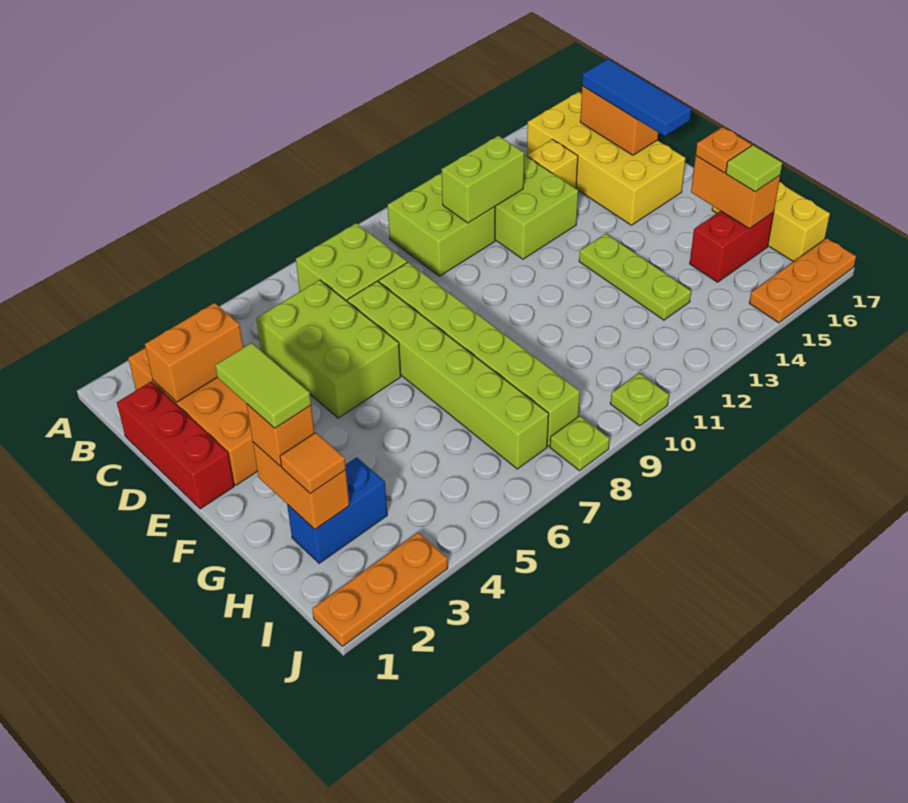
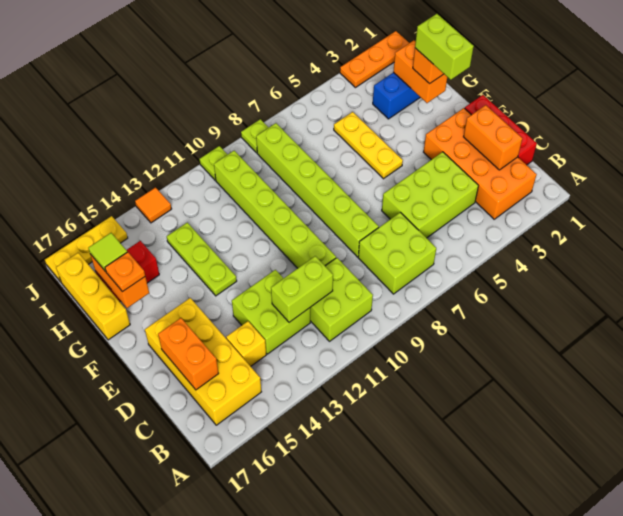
orange brick C2:C3 level 2 -> orange brick C2:D2 level 2
lime brick C5:E6 level 1 -> lime brick C4:D6 level 1
blue tile C16:E16 level 3 -> none
lime brick D7:I7 level 1 -> lime brick D10:I10 level 1
lime tile F2:G2 level 4 -> lime brick F2:G2 level 4
none -> yellow plate F5:H5 level 1
orange tile H2 level 3 -> orange tile J13 level 1
orange plate J15:J17 level 1 -> yellow plate J15:J17 level 1

